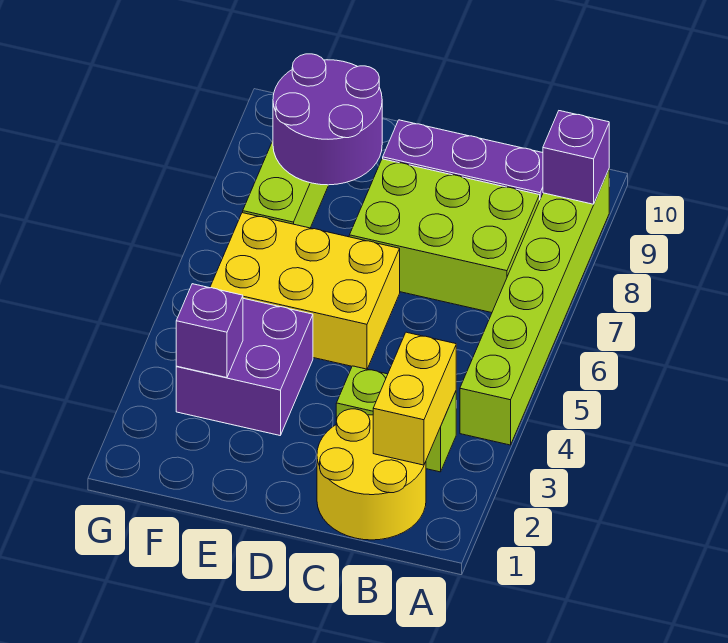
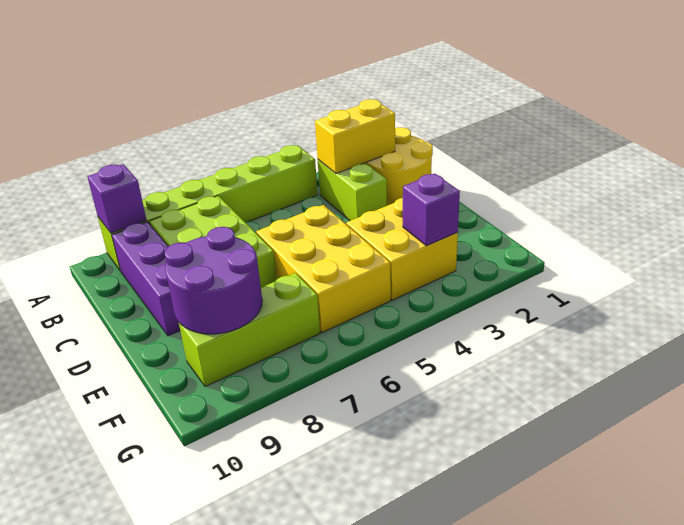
purple brick E3:F4 level 1 -> yellow brick E3:F4 level 1

